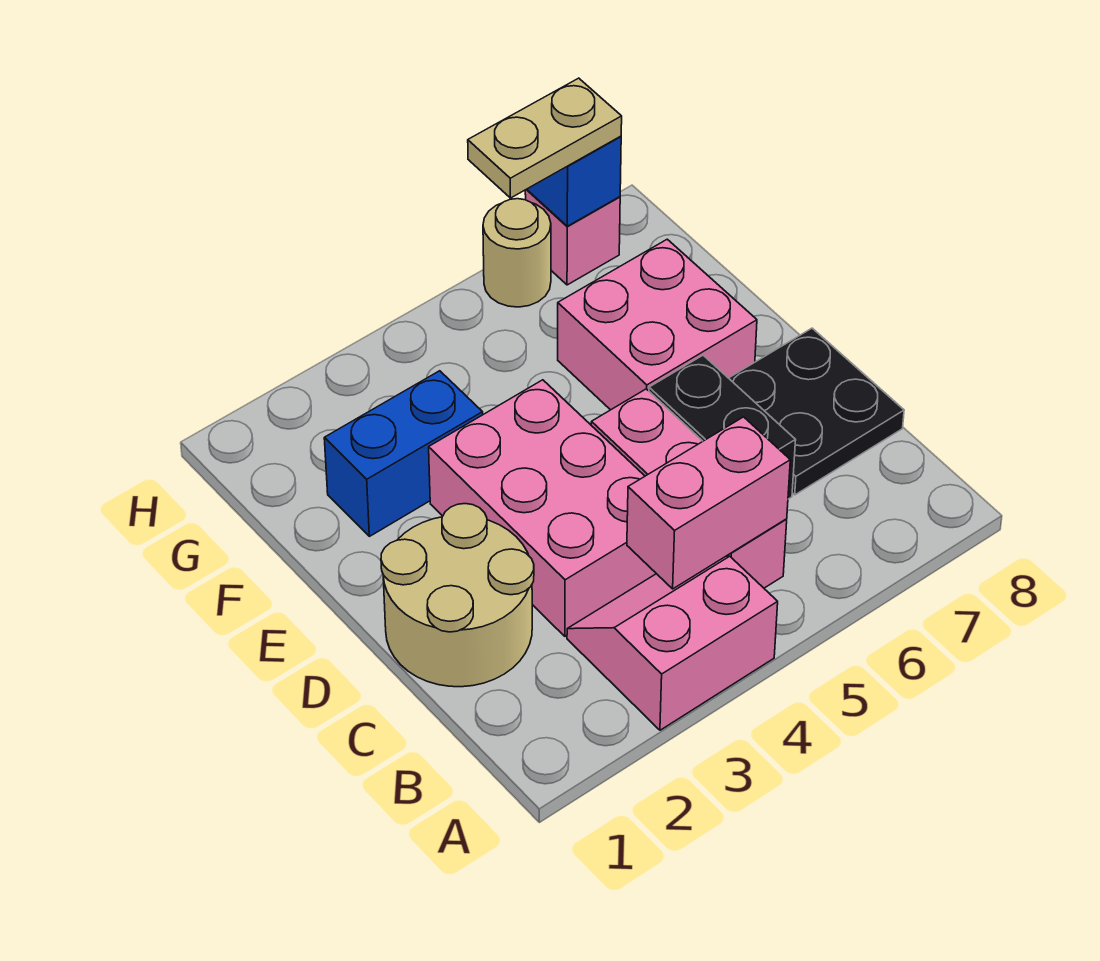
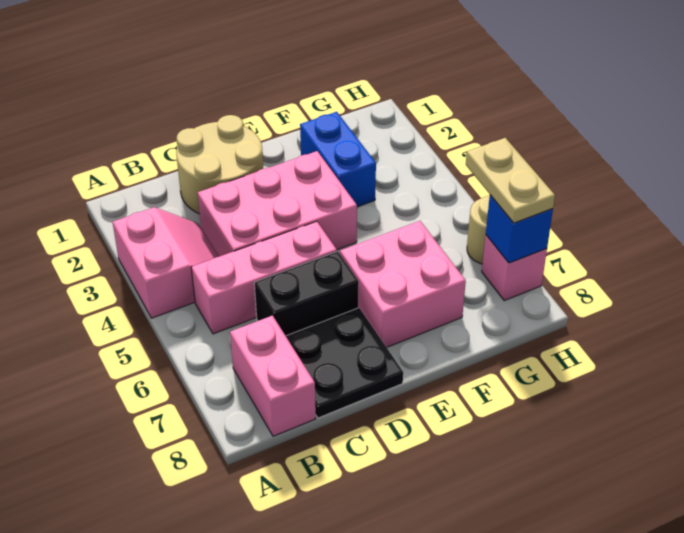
pink brick B4:B5 level 2 -> pink brick B7:B8 level 1

